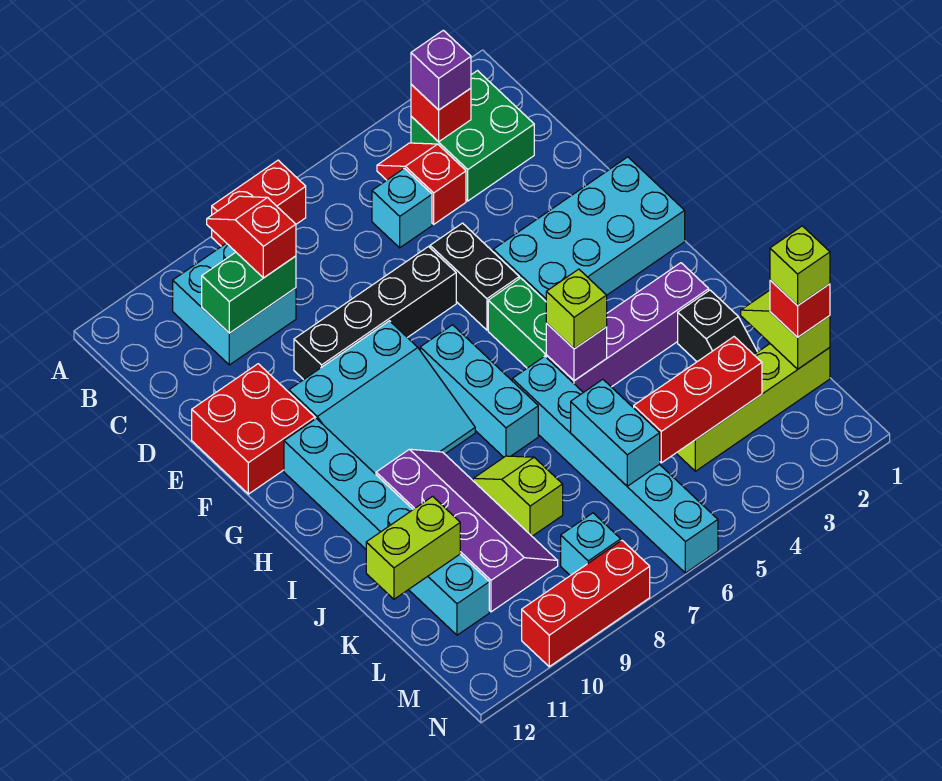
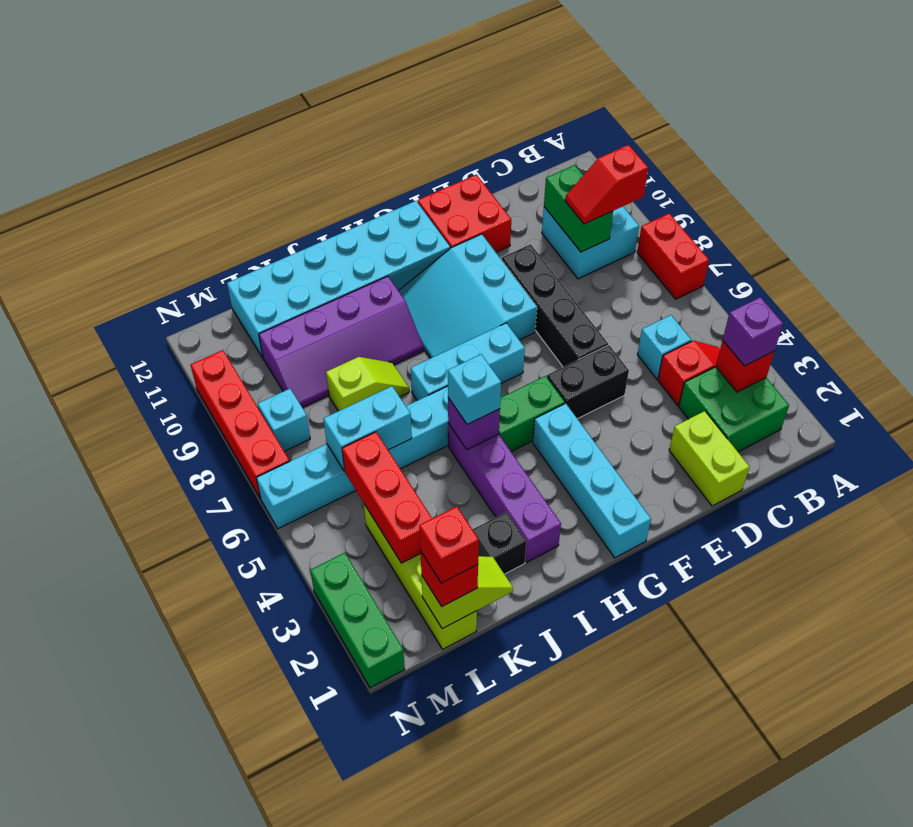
red slope B9:C9 level 3 top C -> red slope B9:C9 level 3 top B
cyan brick F1:G4 level 1 -> cyan brick G1:G4 level 1
cyan brick G11:L11 level 1 -> cyan brick G11:L12 level 1
lime brick I5 level 3 -> cyan brick I5 level 3
lime brick K11:K12 level 2 -> lime brick D1:D2 level 1
lime brick L1 level 4 -> red brick L1 level 4
none -> green brick N1:N3 level 1
red brick N8:N10 level 1 -> red brick N7:N10 level 1

